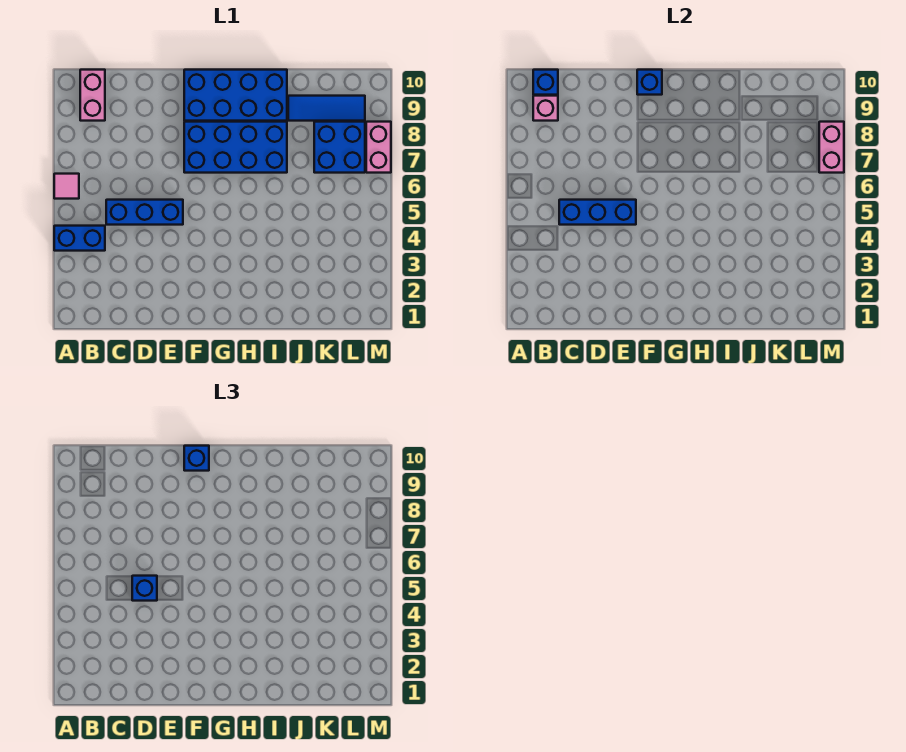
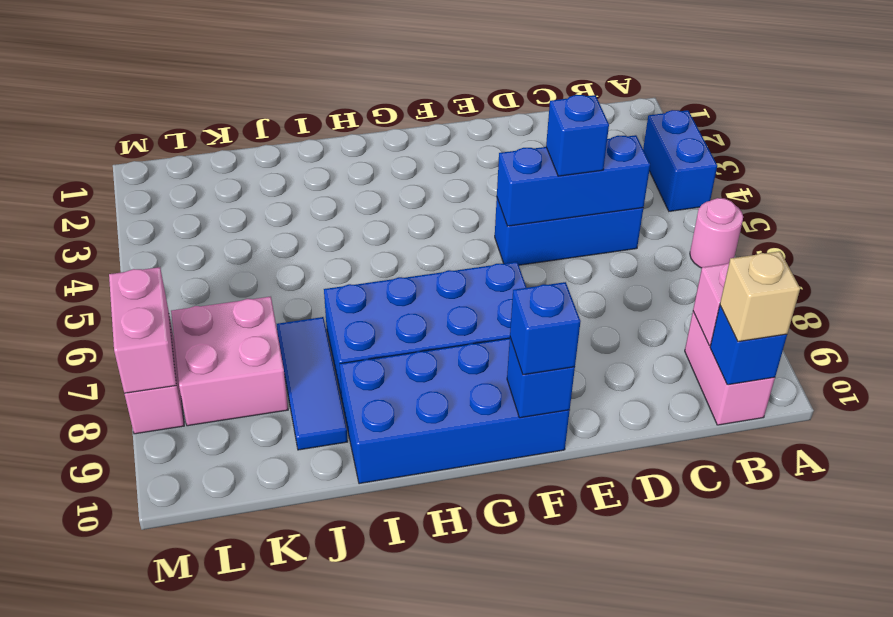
blue brick A4:B4 level 1 -> blue brick A3:A4 level 1
pink tile A6 level 1 -> pink round brick A6 level 1
none -> tan brick B10 level 3
blue tile J9:L9 level 1 -> blue tile J7:J9 level 1
blue brick K7:L8 level 1 -> pink brick K7:L8 level 1

